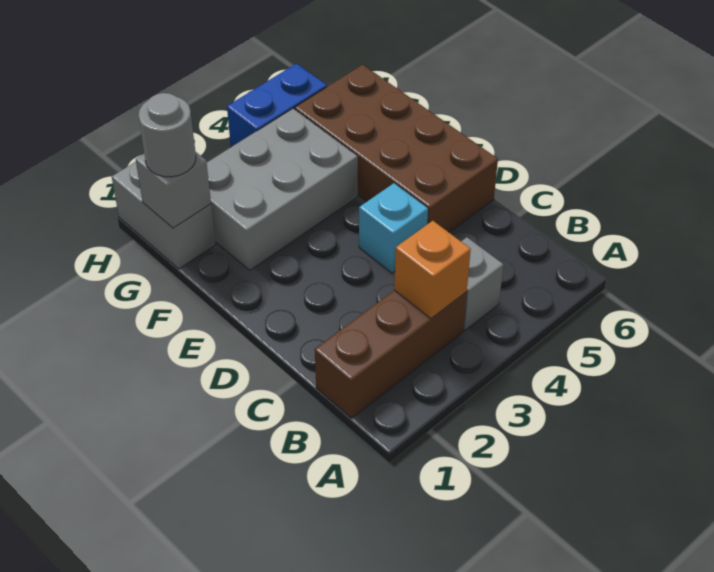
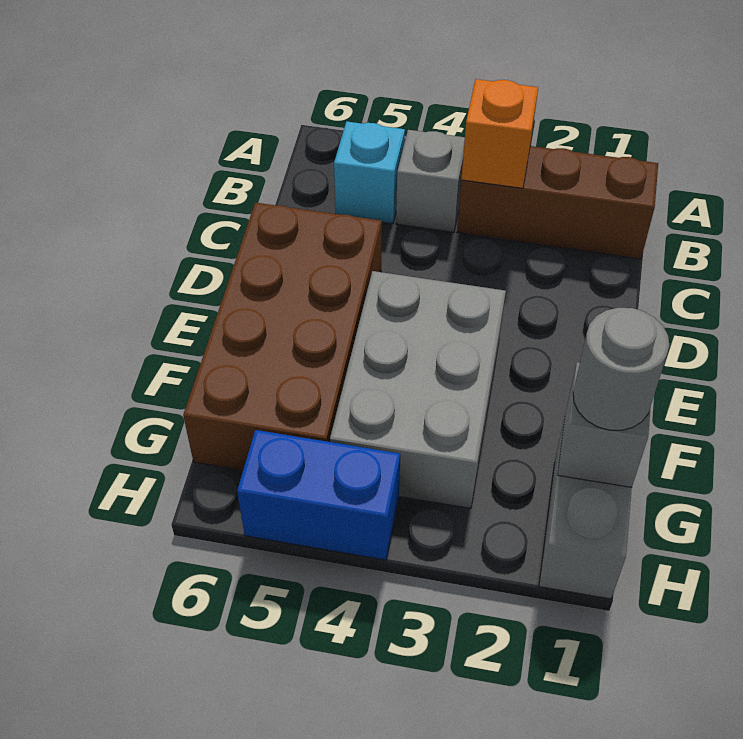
cyan brick D4 level 1 -> cyan brick B5 level 1
grey brick F2:G4 level 1 -> grey brick E3:G4 level 1

